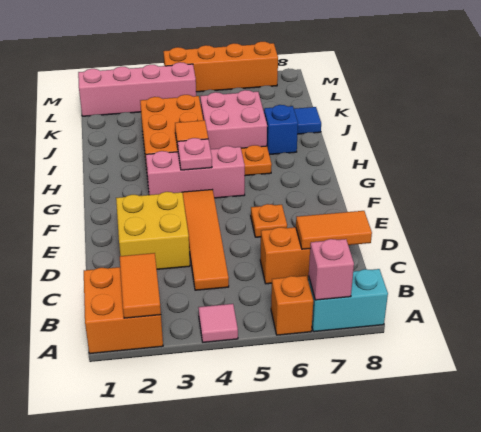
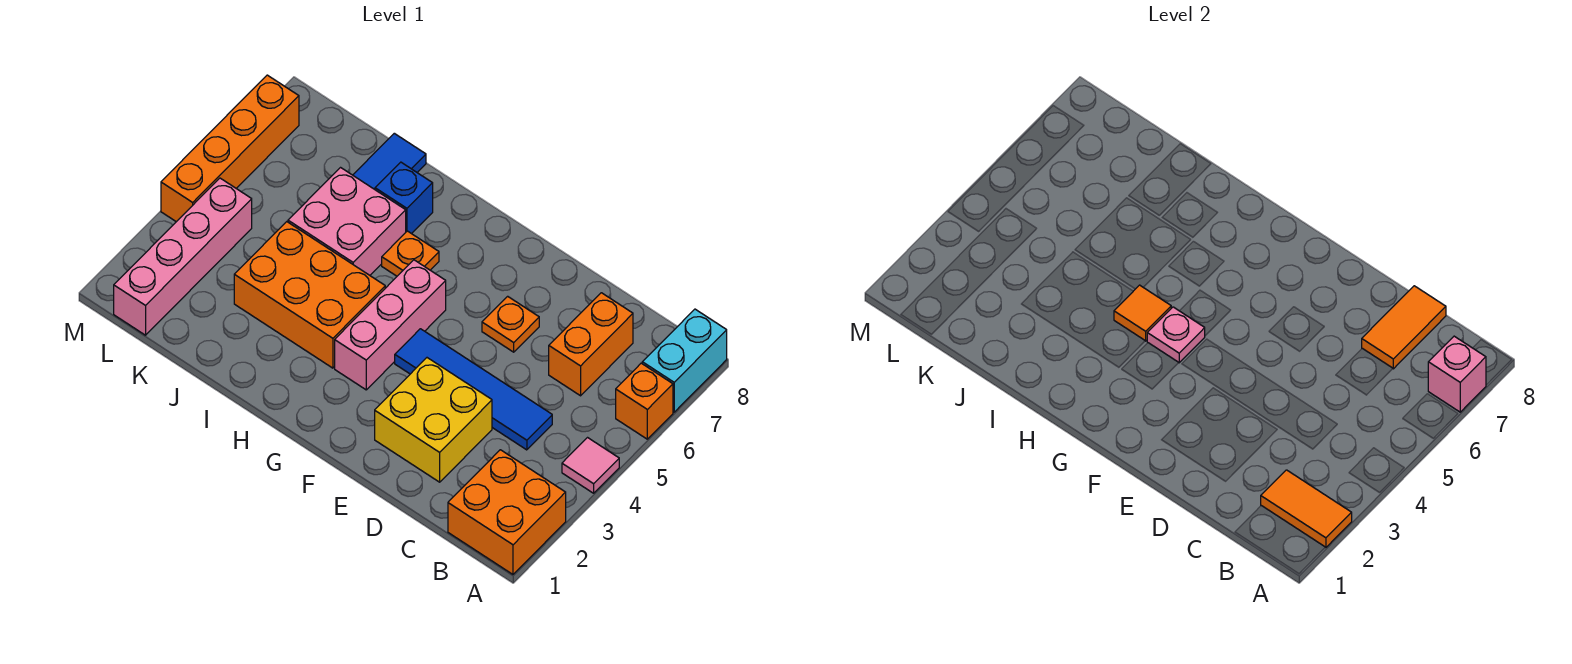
orange tile C4:F4 level 1 -> blue tile C4:F4 level 1

